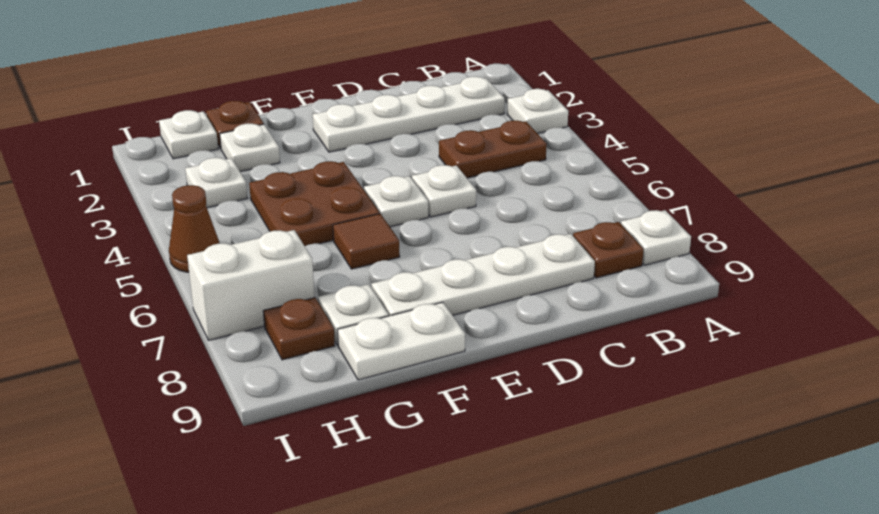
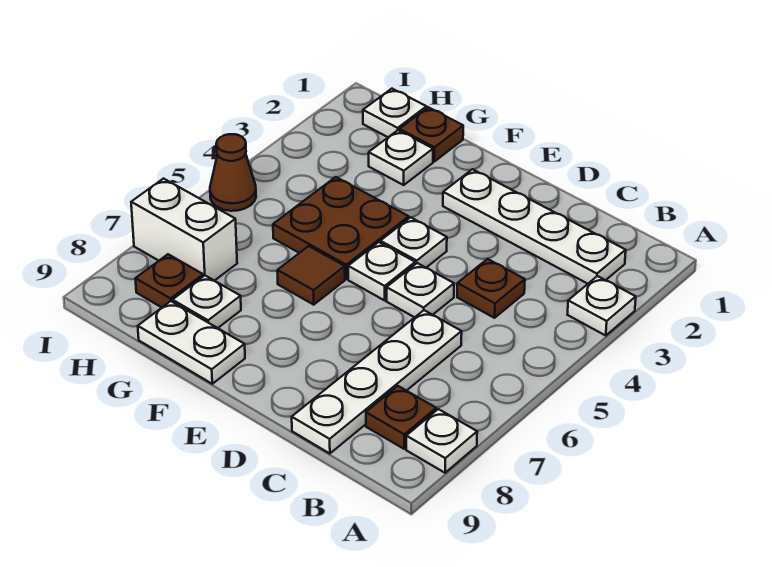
brown plate B4:C4 level 1 -> brown plate C4 level 1
white plate C8:F8 level 1 -> white plate C6:C9 level 1
white plate H3 level 1 -> white plate E4 level 1

